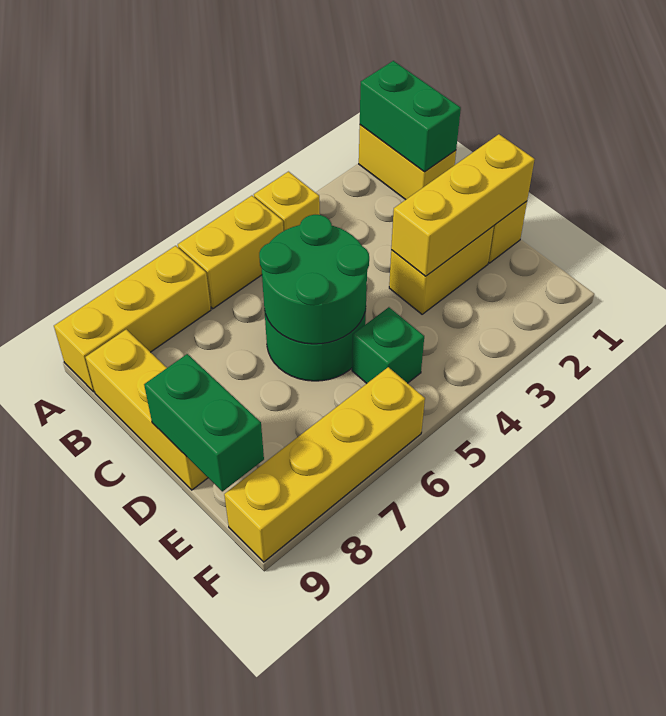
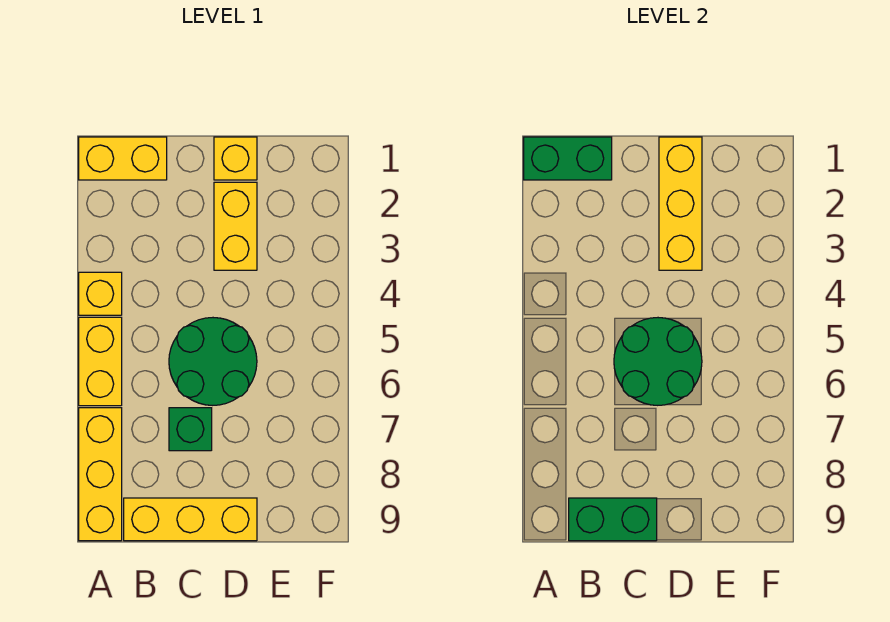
green brick D9:E9 level 2 -> green brick B9:C9 level 2
green brick E5 level 1 -> green brick C7 level 1
yellow brick F6:F9 level 1 -> none

